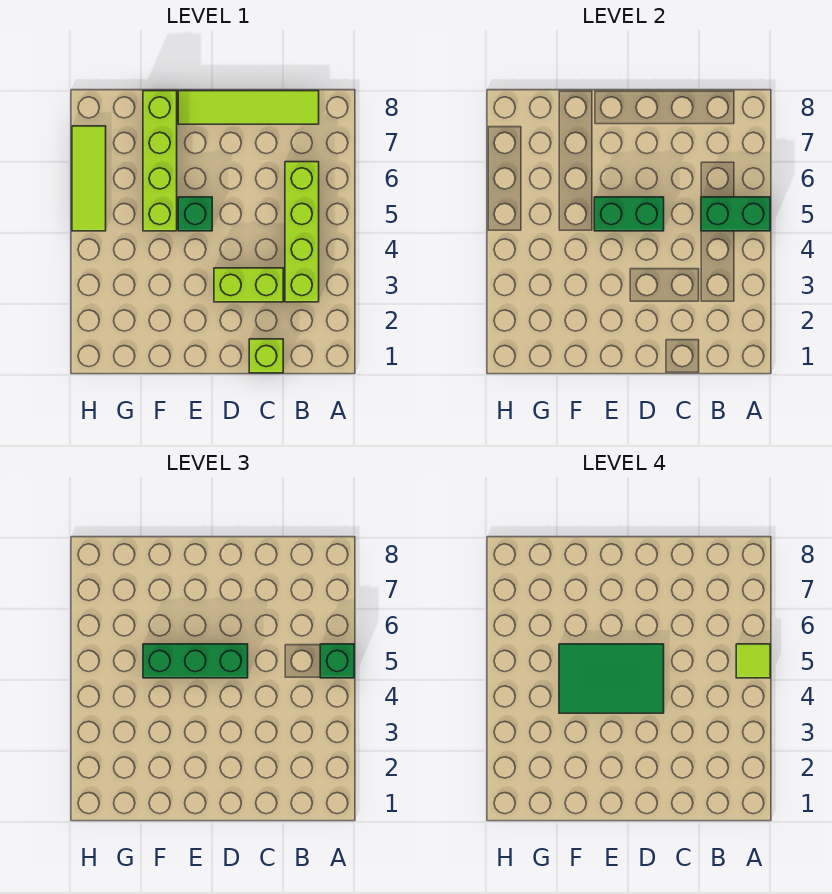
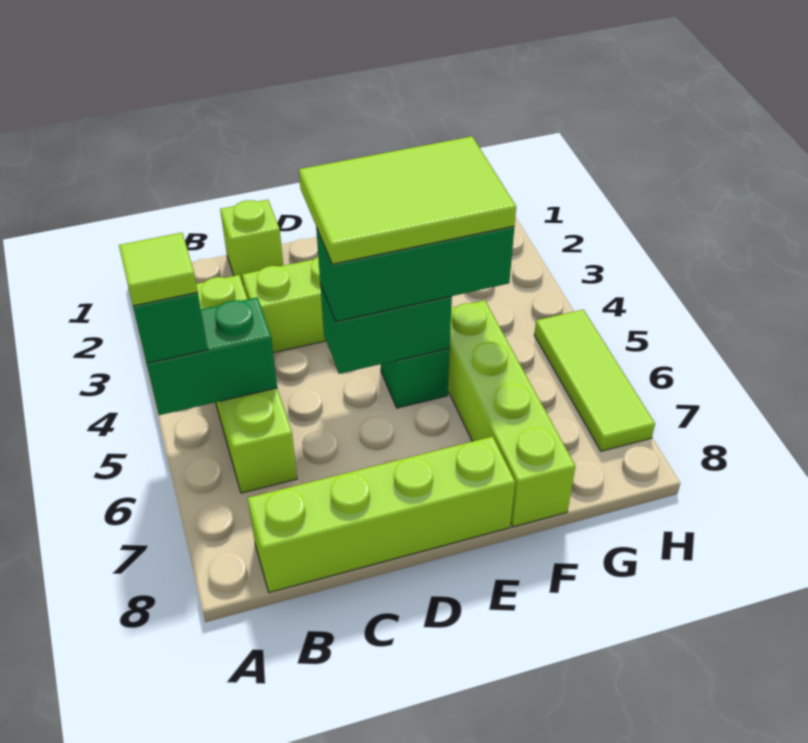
lime tile B8:E8 level 1 -> lime brick B8:E8 level 1
green tile D4:F5 level 4 -> lime tile D4:F5 level 4

